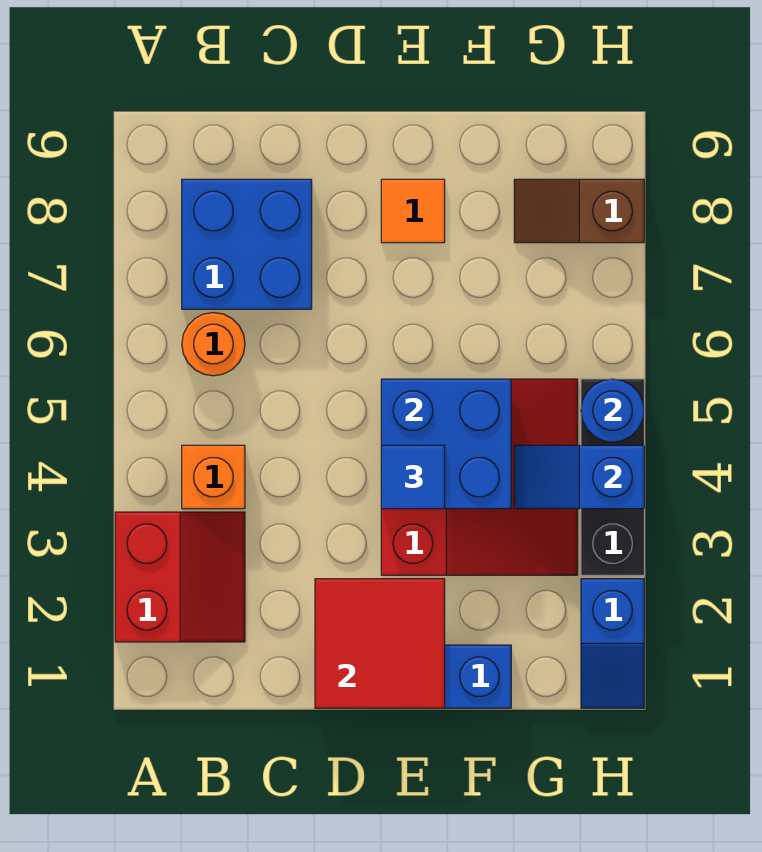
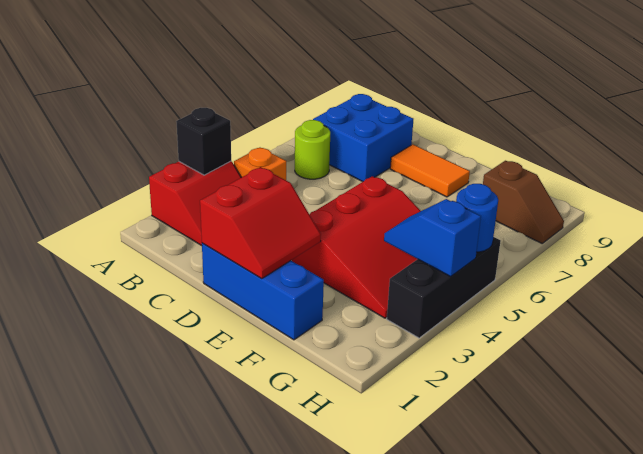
none -> black brick A3 level 2
orange round brick B6 level 1 -> lime round brick B6 level 1
red tile D1:E2 level 2 -> red slope D1:E2 level 2 top D
blue brick E4:F5 level 2 -> none
blue tile E4 level 3 -> none
orange tile E8 level 1 -> orange tile D8:E8 level 1
brown slope G8:H8 level 1 top H -> brown slope G8:H8 level 1 top G
blue slope H1:H2 level 1 top 2 -> none

